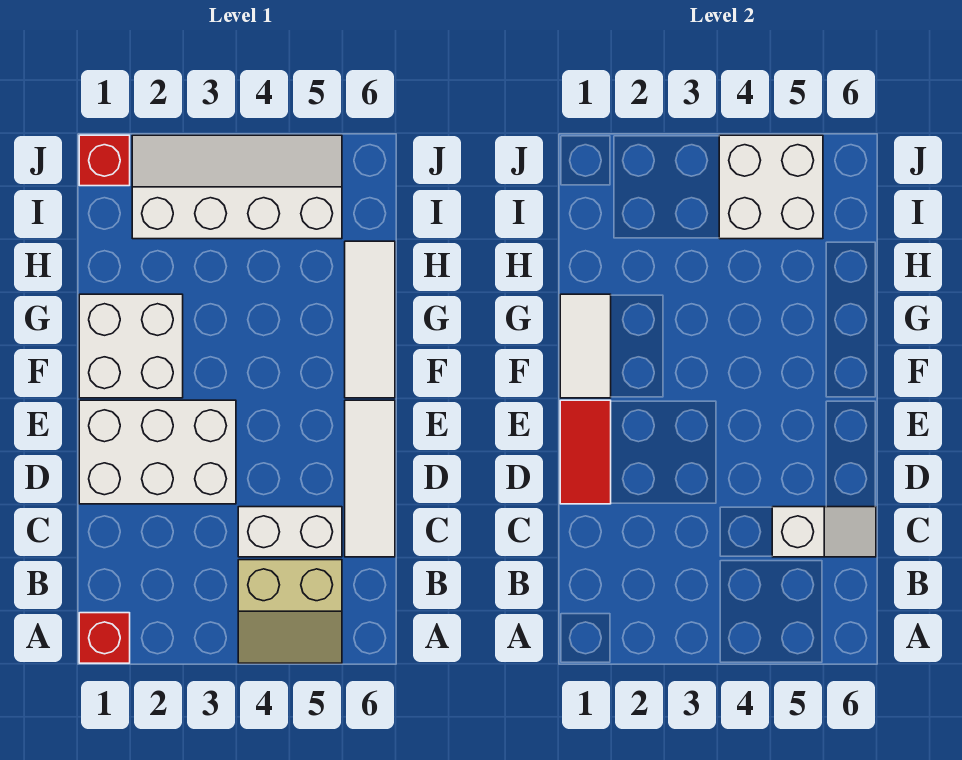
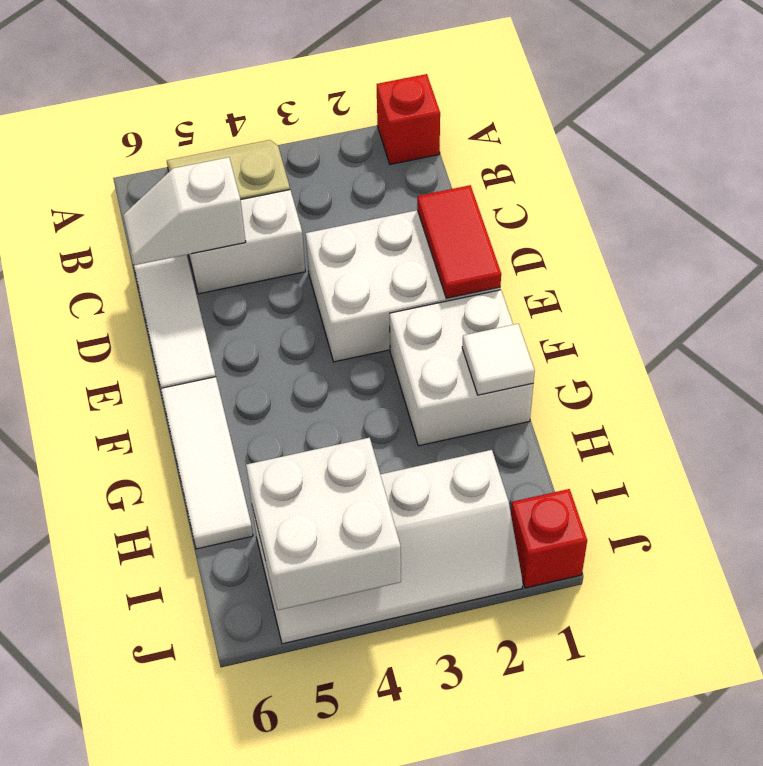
white tile F1:G1 level 2 -> white tile G1 level 2

